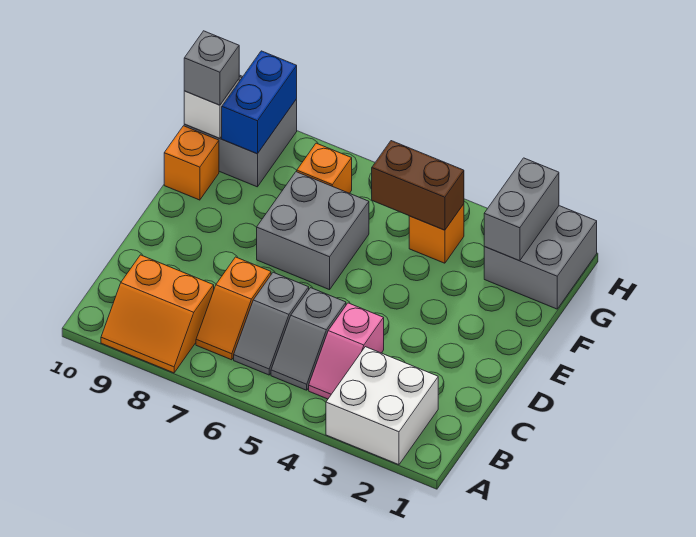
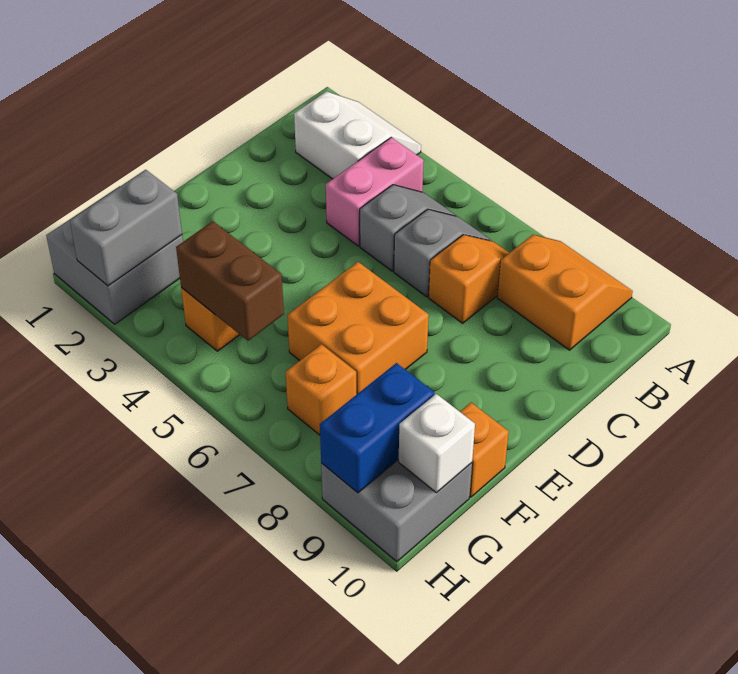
white brick A2:B3 level 1 -> white slope A2:B3 level 1 top B
pink slope B4:C4 level 1 top C -> pink brick B4:C4 level 1
grey brick E6:F7 level 1 -> orange brick E6:F7 level 1
grey brick G10 level 3 -> none

